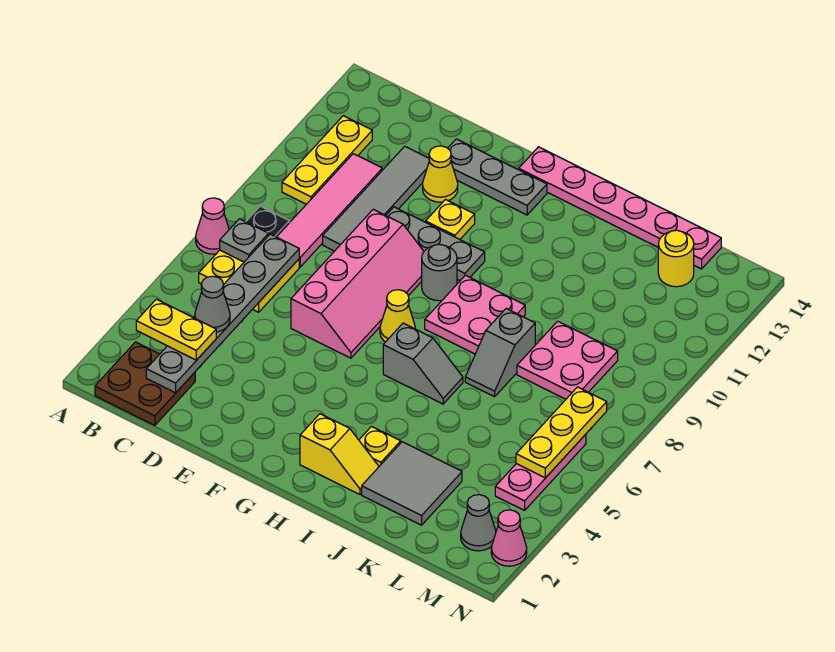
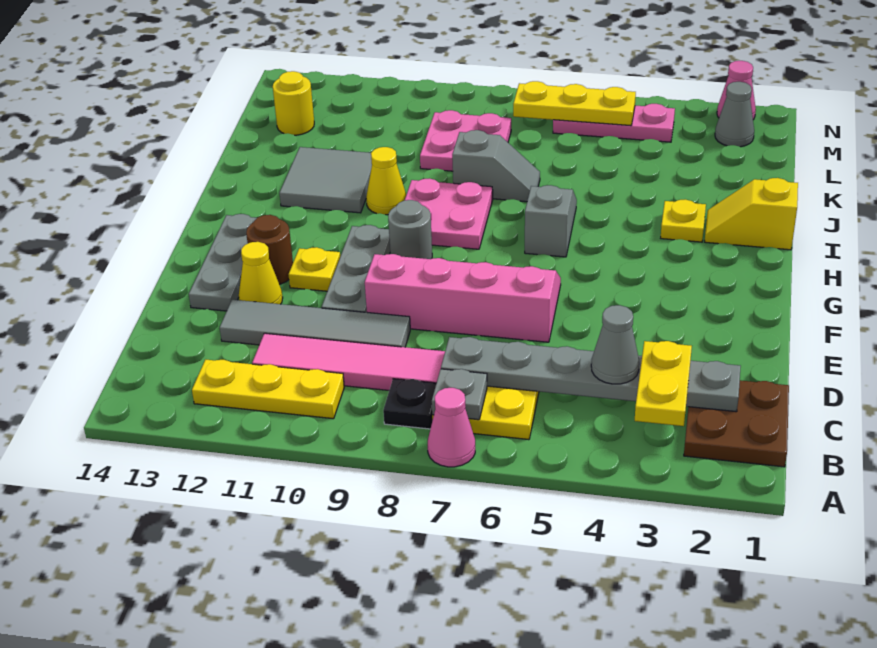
none -> brown round brick F12 level 1
yellow cone G7 level 1 -> yellow cone I10 level 1
pink plate G14:L14 level 1 -> none
yellow slope H2:I2 level 1 top H -> yellow slope I1:I2 level 1 top 1
grey tile J2:K3 level 1 -> grey tile I11:J12 level 1

